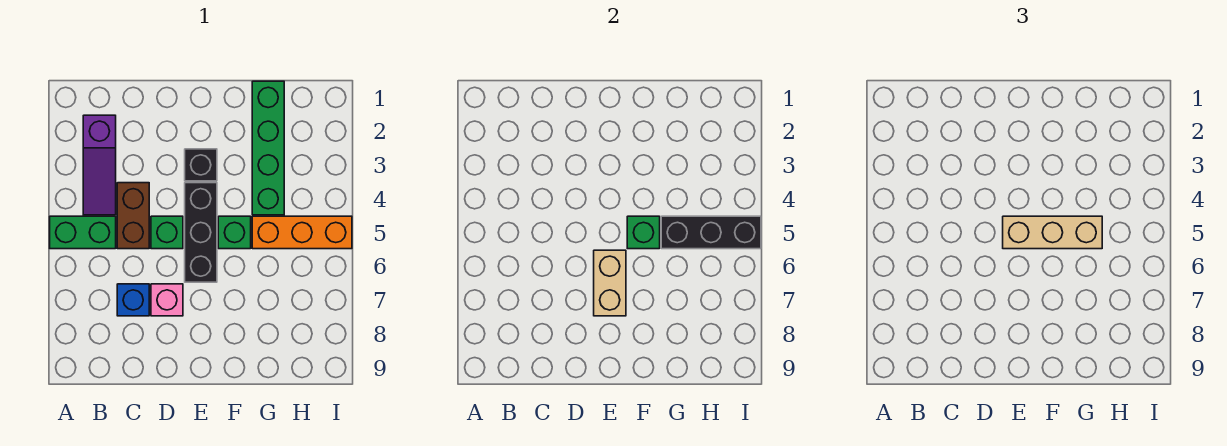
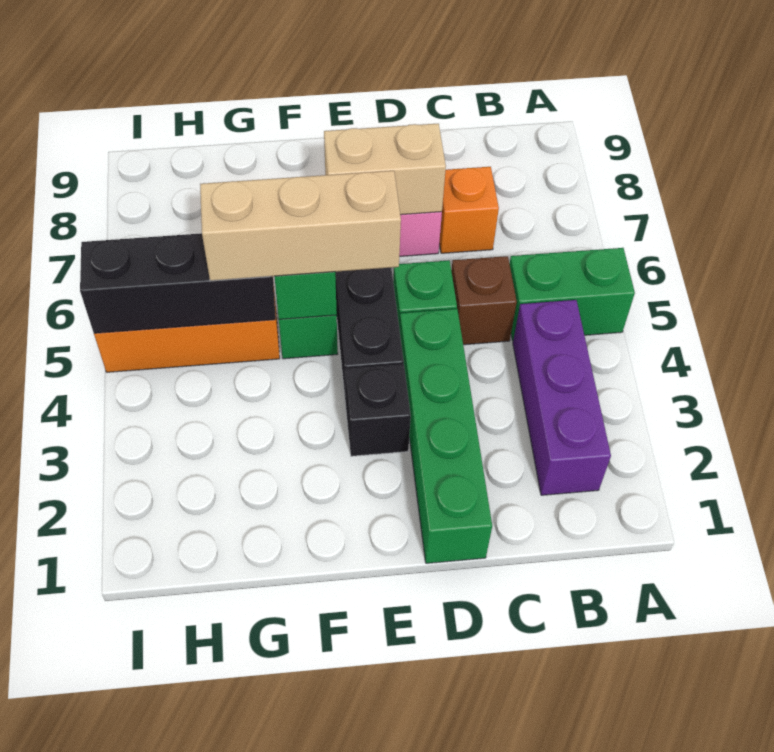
purple slope B2:B4 level 1 top 2 -> purple brick B2:B4 level 1
brown brick C4:C5 level 1 -> brown brick C5 level 1
blue brick C7 level 1 -> orange brick C7 level 1
tan brick E6:E7 level 2 -> tan brick D7:E7 level 2
green brick G1:G4 level 1 -> green brick D1:D4 level 1

